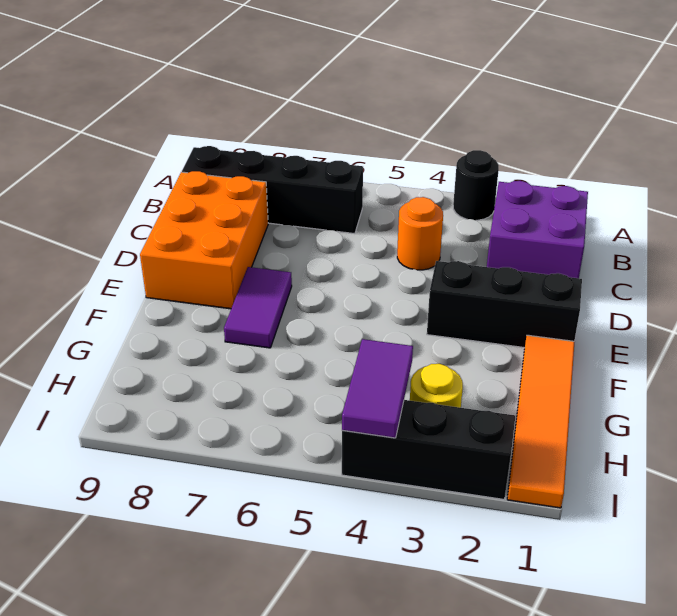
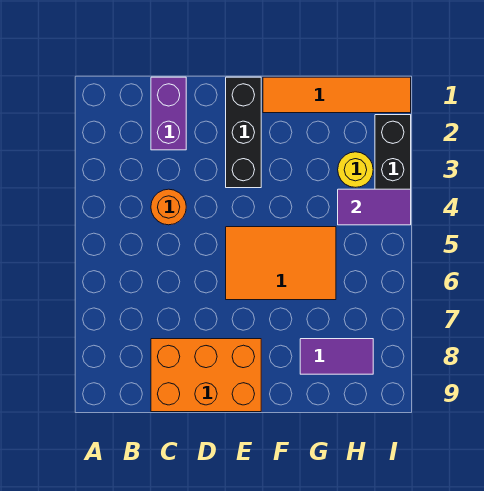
black round brick A3 level 1 -> none
purple brick B1:C2 level 1 -> purple brick C1:C2 level 1
black brick B6:B9 level 1 -> none
none -> orange tile E5:G6 level 1
purple tile E7:F7 level 1 -> purple tile G8:H8 level 1

